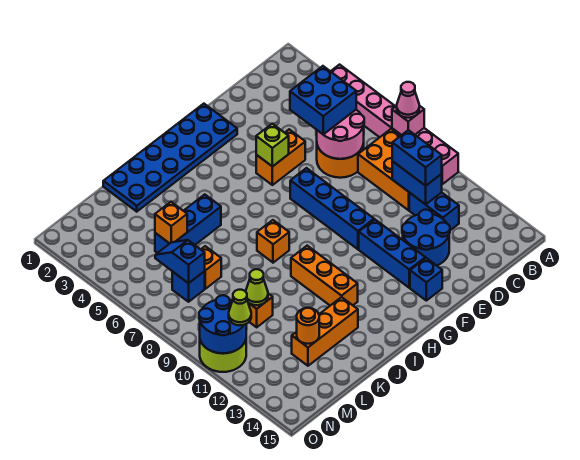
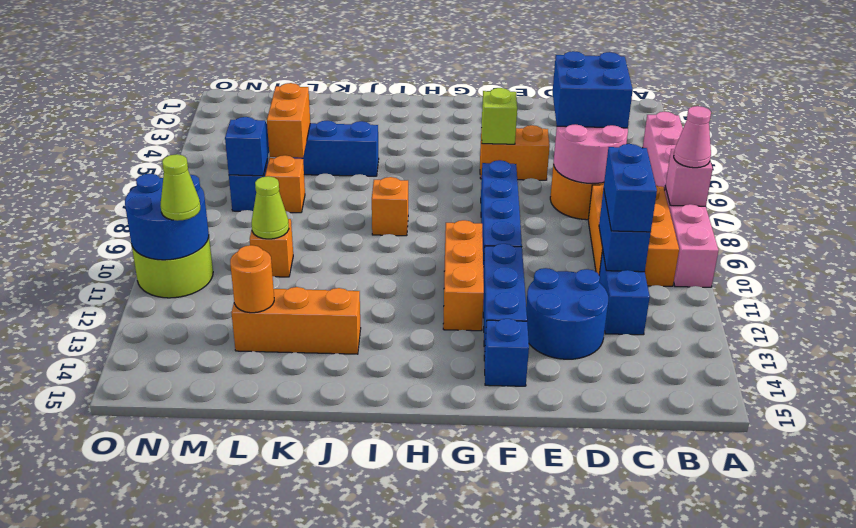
blue plate F1:K2 level 1 -> none
orange brick I10:I12 level 1 -> orange brick G10:G12 level 1
orange brick L5 level 2 -> orange brick L5:L6 level 2

